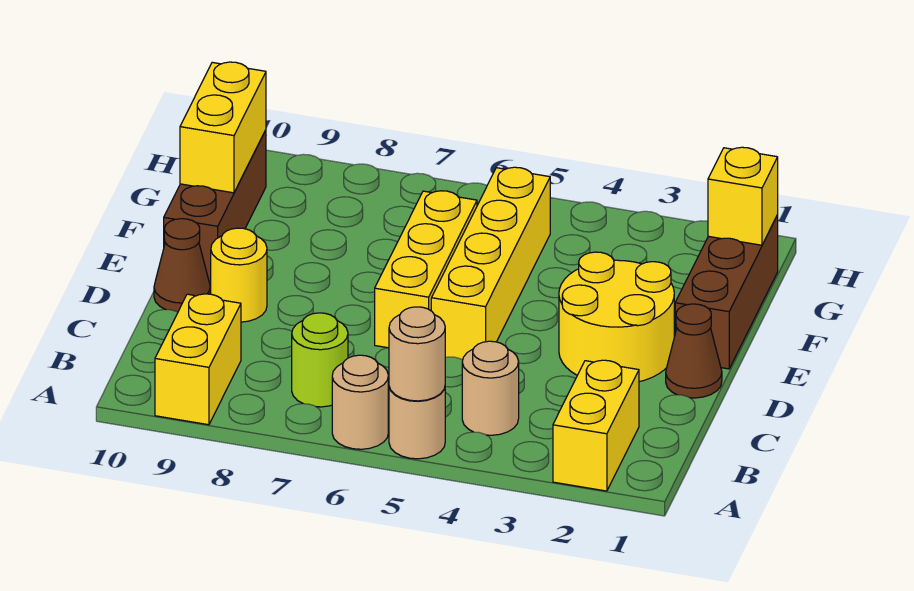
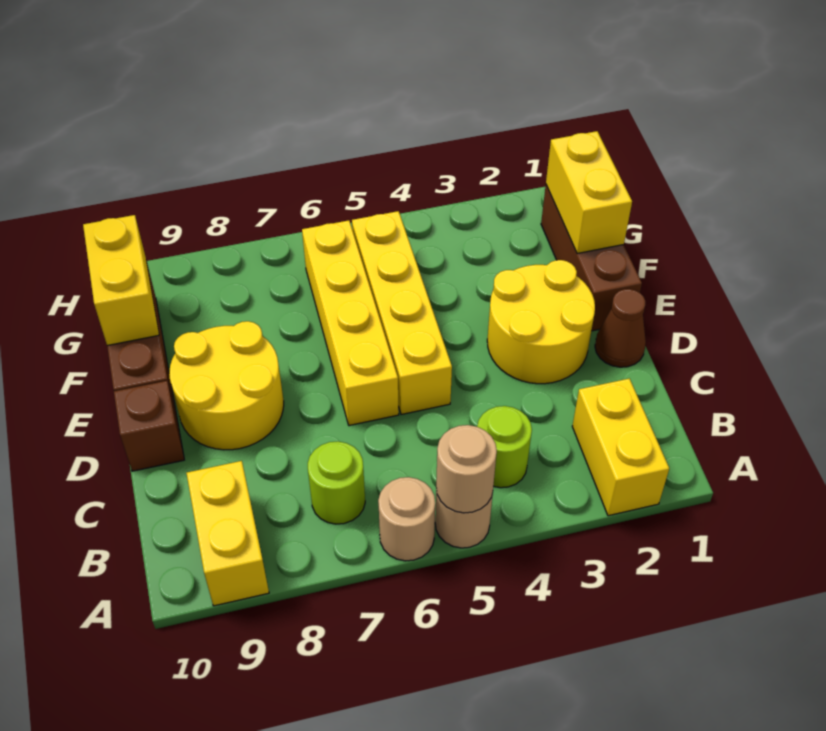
tan round brick B4 level 1 -> lime round brick B4 level 1
yellow brick D6:F6 level 1 -> yellow brick D6:G6 level 1
yellow round brick D9 level 1 -> yellow round brick D8:E9 level 1
brown cone D10 level 1 -> brown brick D10 level 1
yellow brick G1 level 2 -> yellow brick F1:G1 level 2

